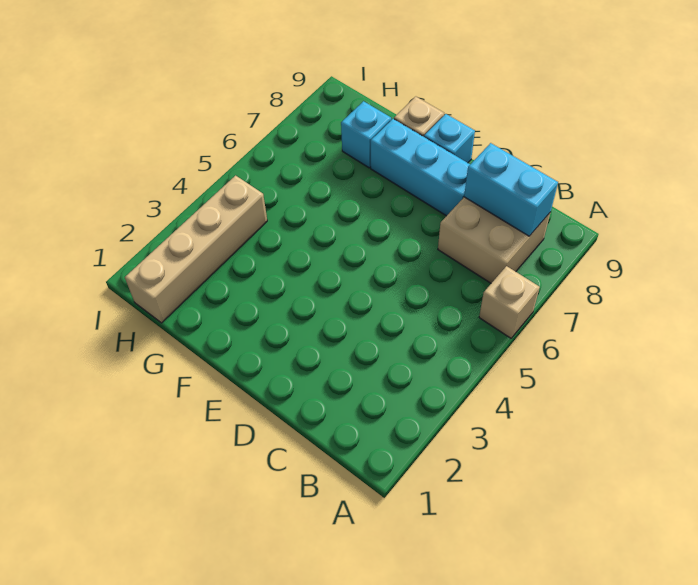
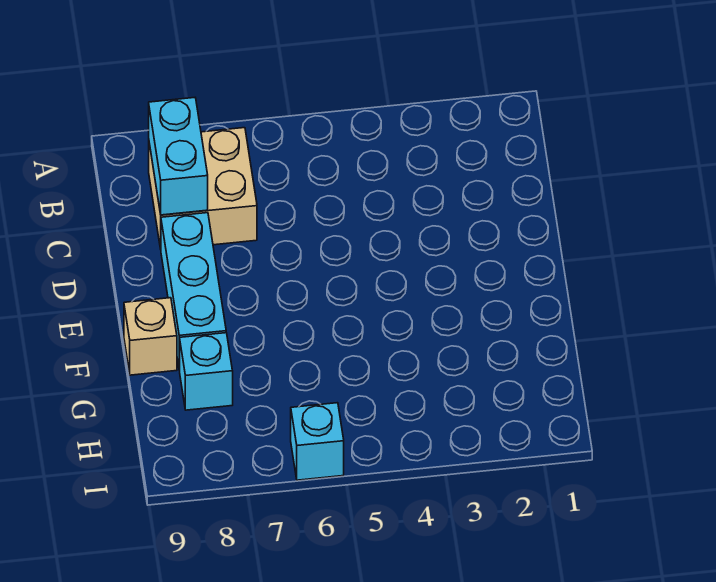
tan brick A6 level 1 -> none
cyan brick E9 level 1 -> cyan brick I6 level 1
tan brick H1:H4 level 1 -> none

